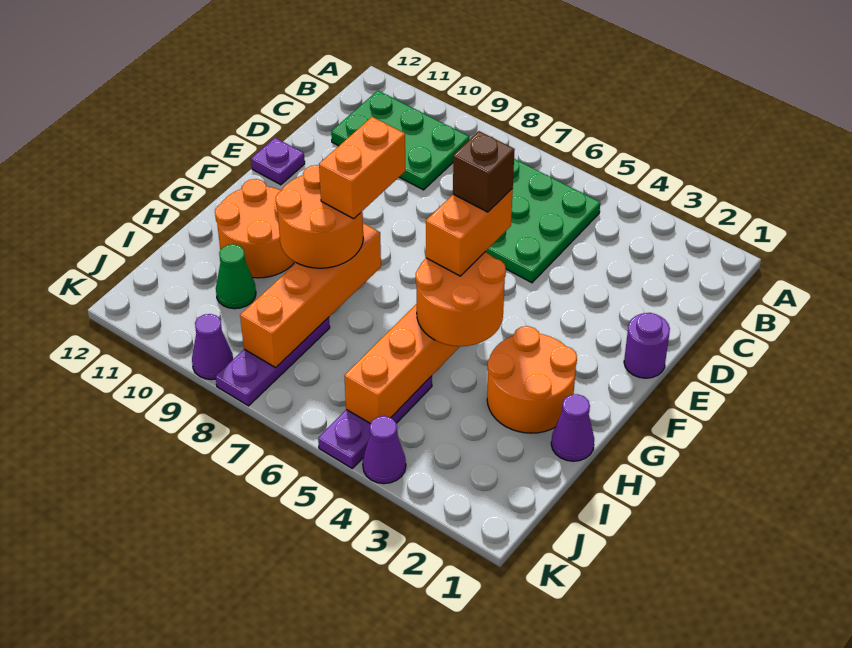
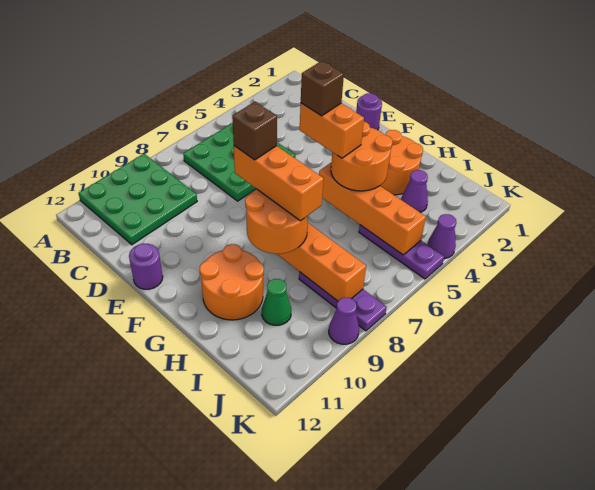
green plate B9:C11 level 1 -> green plate A9:C11 level 1
purple plate E12 level 1 -> purple round brick E12 level 1
orange brick F8:G8 level 4 -> orange brick F8:H8 level 4
none -> brown brick F8 level 5
purple cone H1 level 1 -> purple cone I3 level 1

